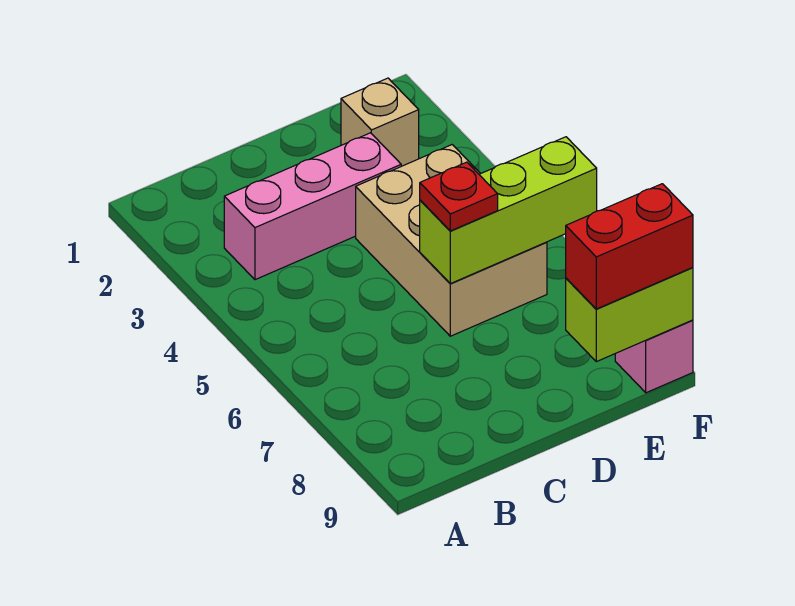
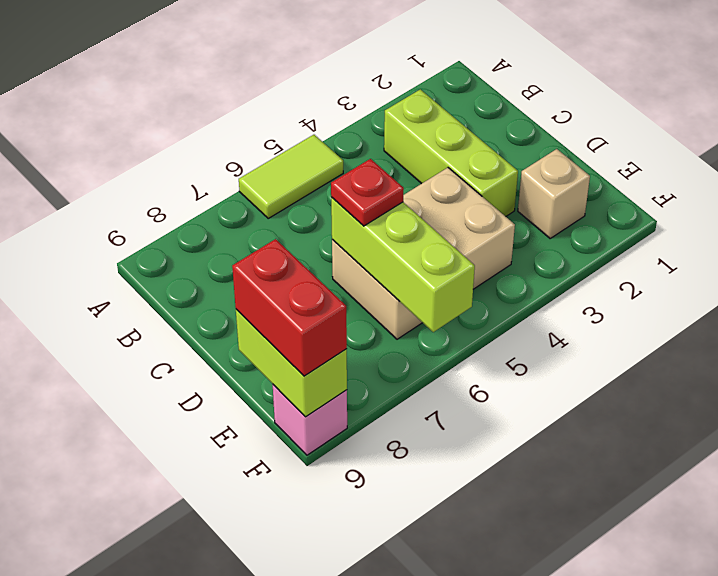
none -> lime tile A5:A6 level 1
pink brick B3:D3 level 1 -> lime brick B3:D3 level 1

